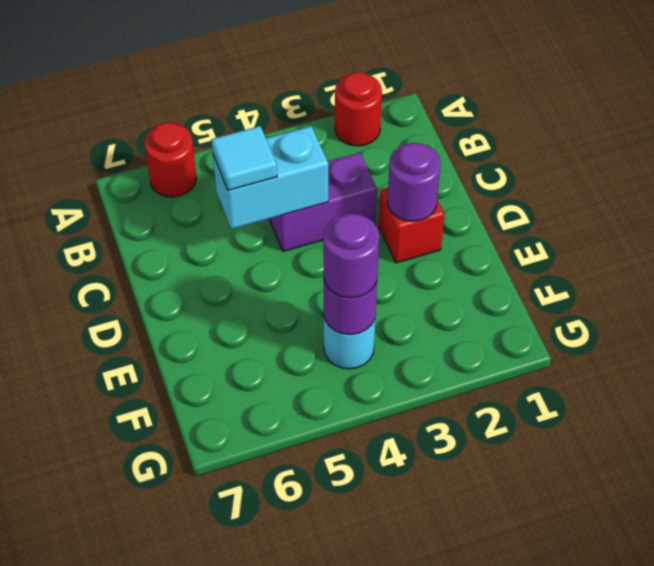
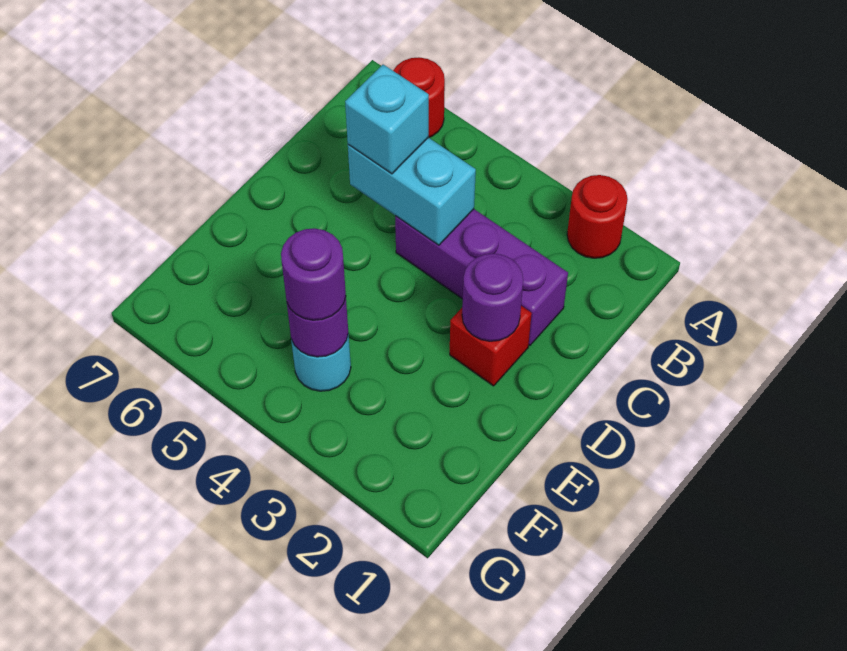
purple brick C3:C4 level 1 -> purple brick C2:C4 level 1
cyan tile C5 level 3 -> cyan brick C5 level 3

